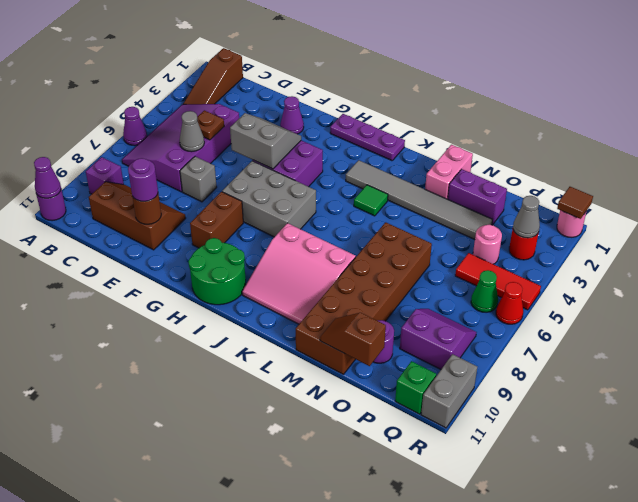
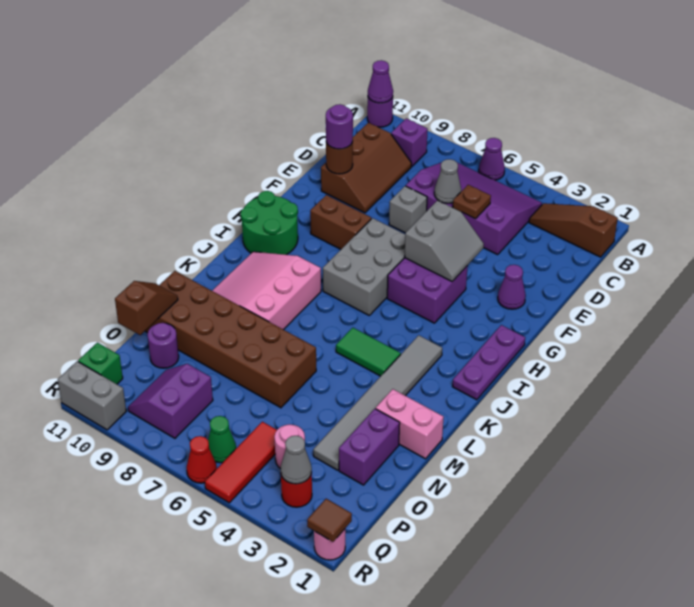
green tile K4 level 1 -> green tile K4:K5 level 1
purple slope P8:Q9 level 1 top 9 -> purple slope P8:Q9 level 1 top 8

